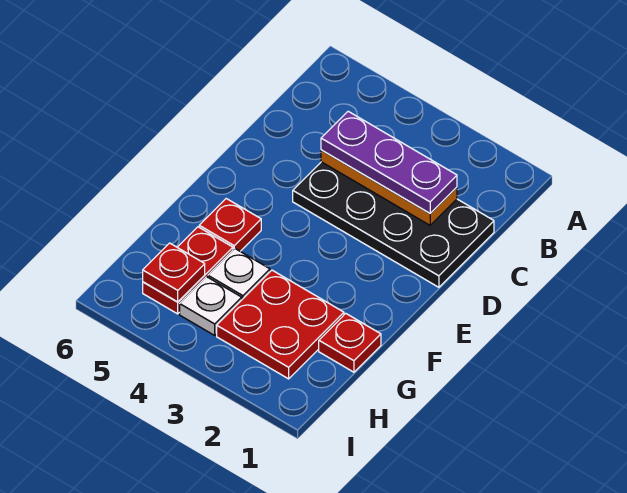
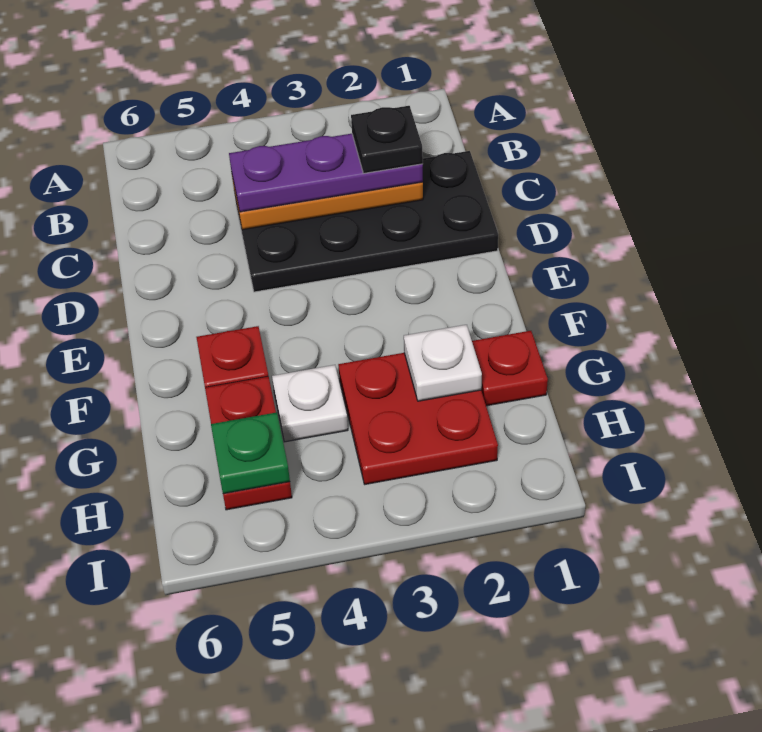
none -> black plate C2 level 4
white plate H4 level 1 -> white plate G2 level 2
red plate H5 level 2 -> green plate H5 level 2

